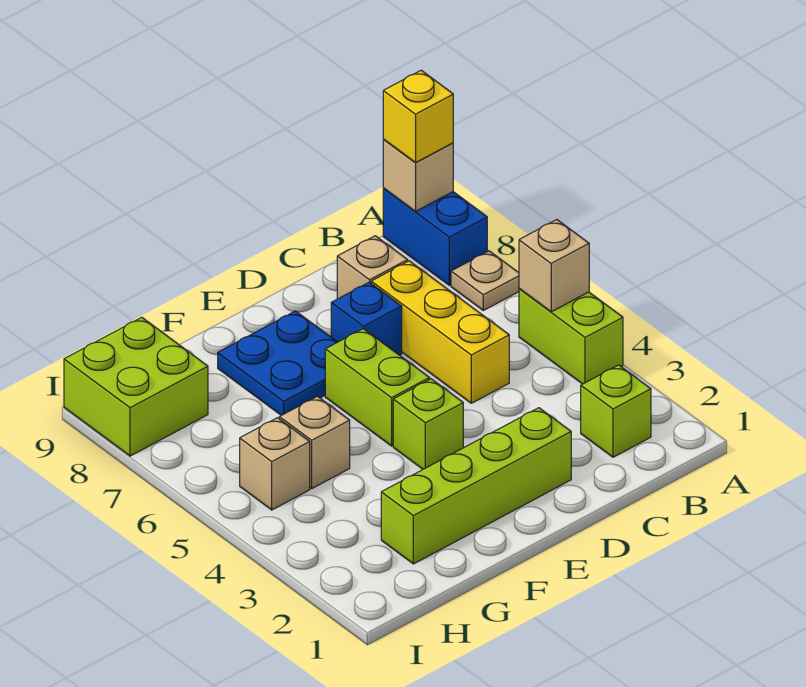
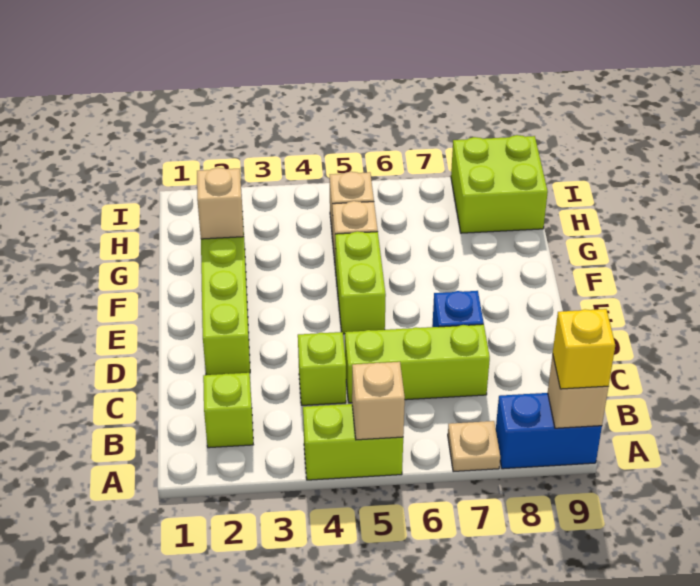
yellow brick C5:C7 level 1 -> lime brick C5:C7 level 1
tan brick C8 level 1 -> tan brick G2 level 2
lime brick E4 level 1 -> lime brick C4 level 1
lime brick E5:E6 level 1 -> lime brick E5:F5 level 1
blue plate E7:F8 level 1 -> none

